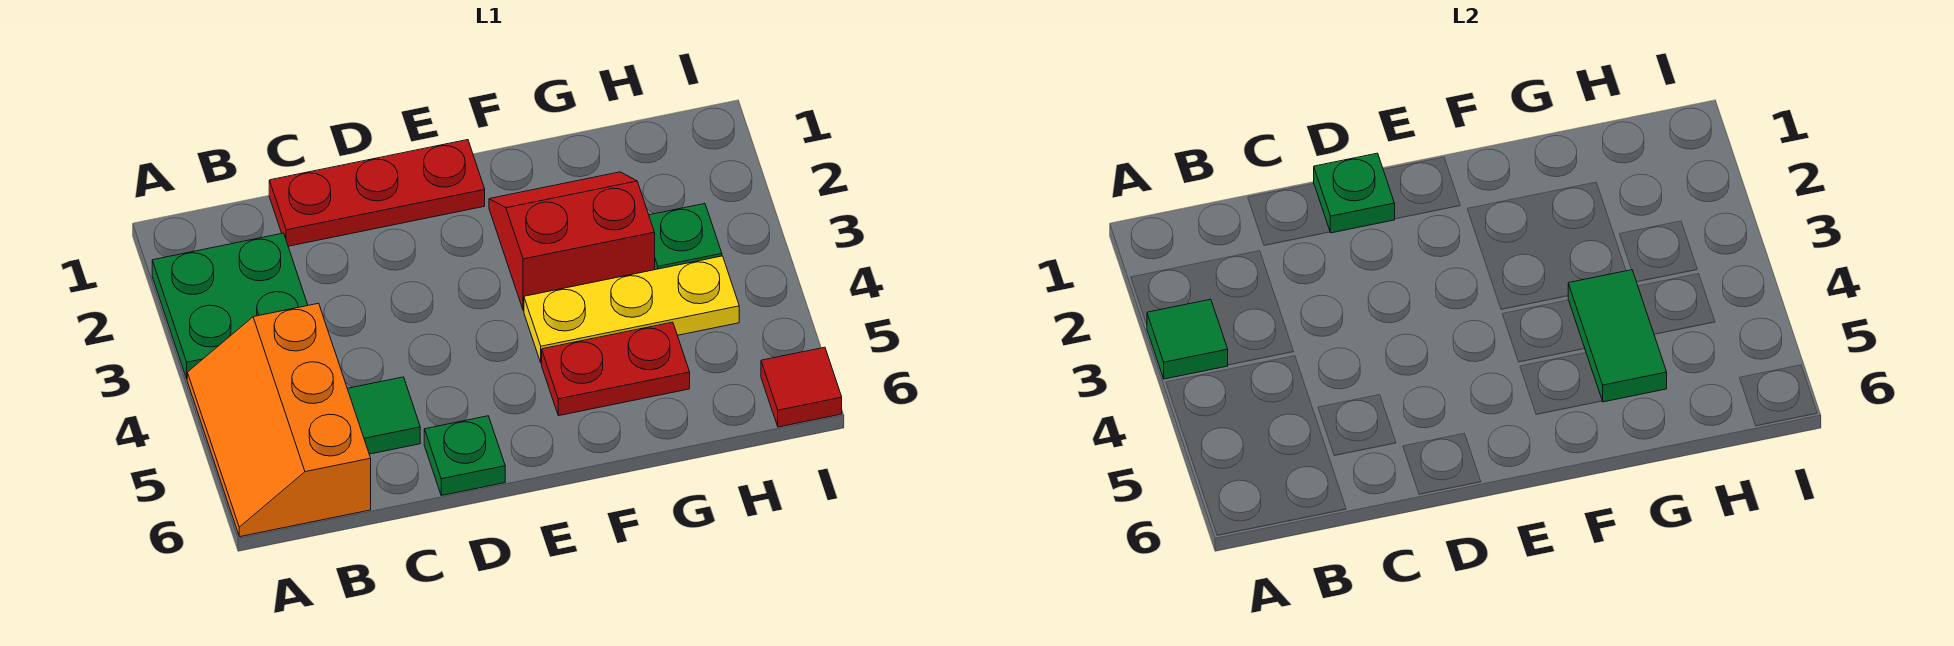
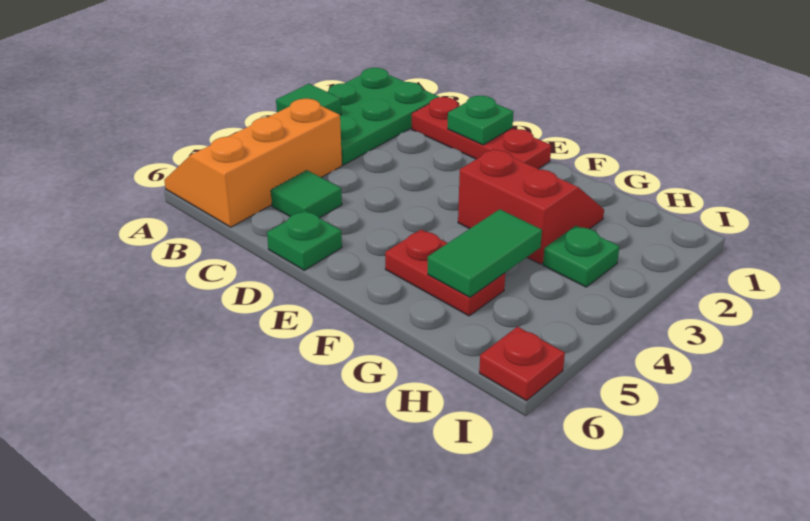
green plate A2:B3 level 1 -> green plate A1:B3 level 1
yellow plate F4:H4 level 1 -> none
red tile I6 level 1 -> red plate I6 level 1

